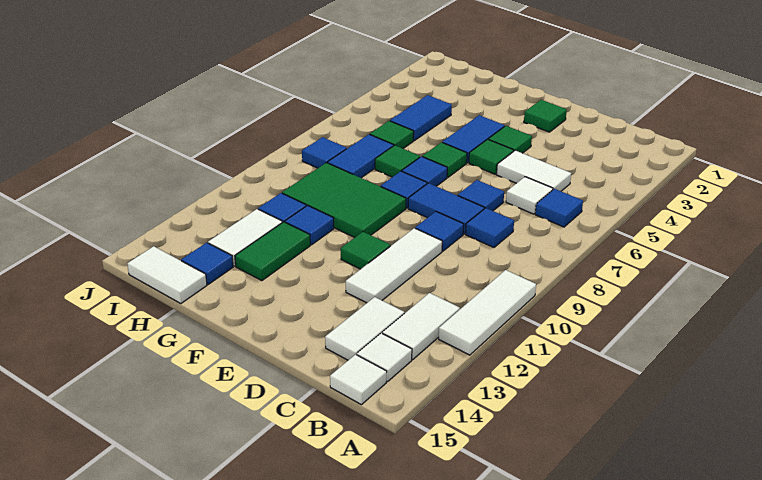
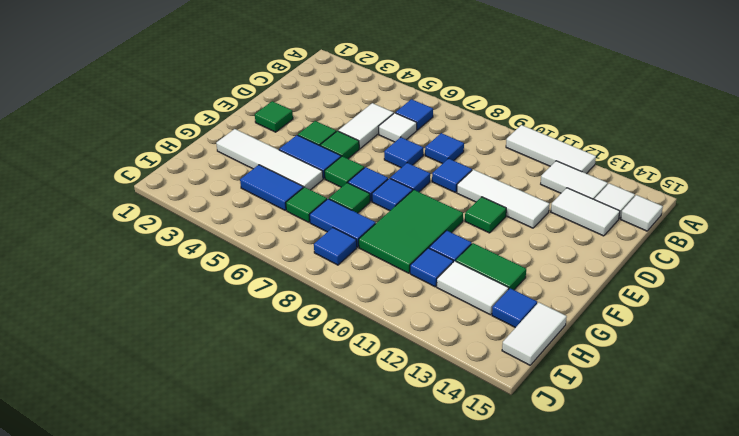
blue tile D8:E8 level 1 -> blue tile E8 level 1
none -> white tile G2:G5 level 1

